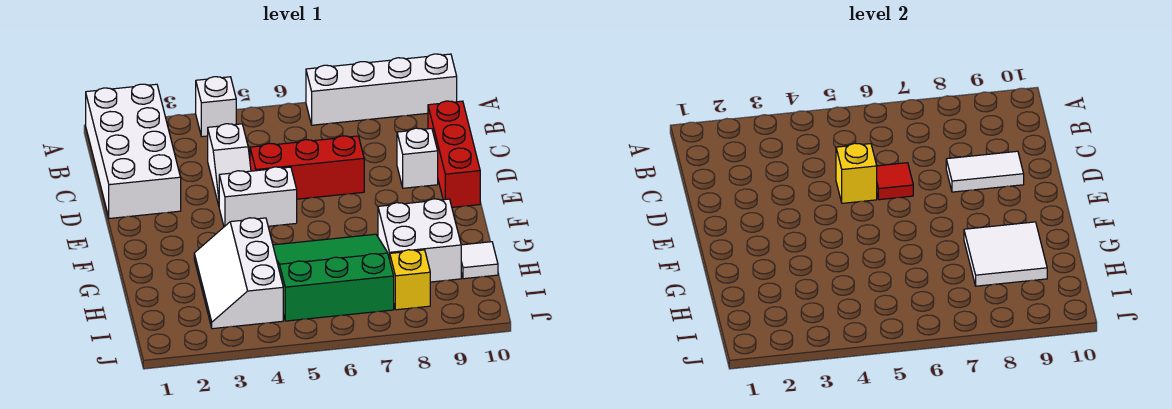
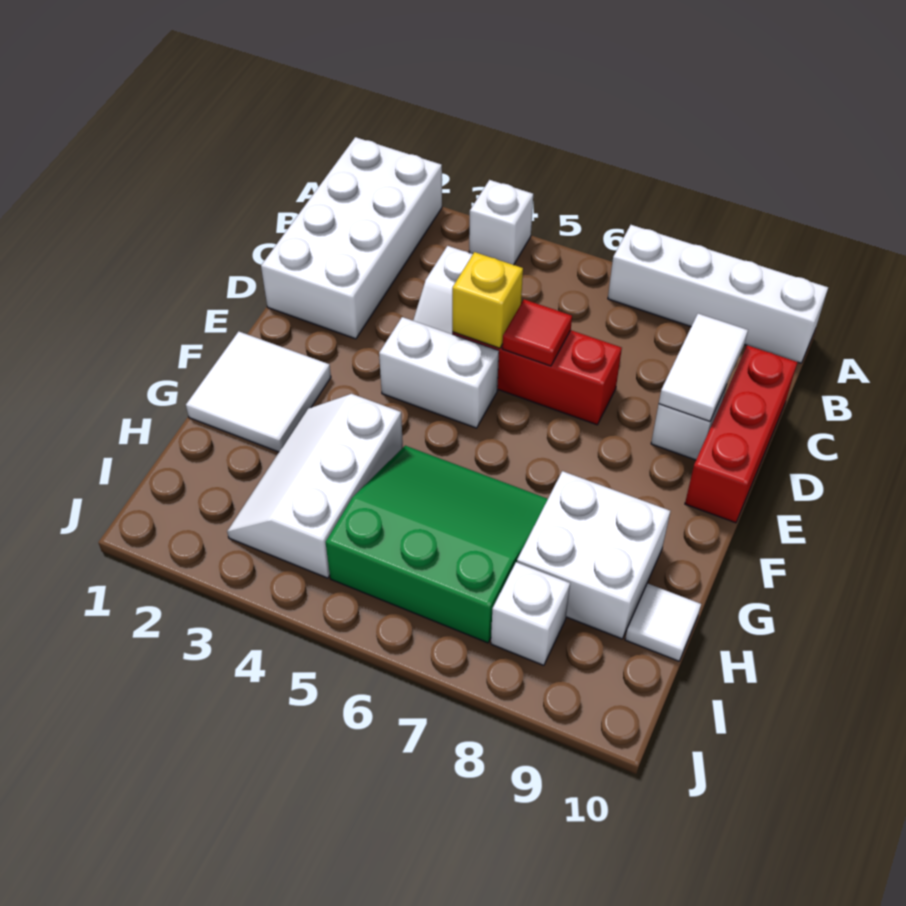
white tile D8:D9 level 2 -> white tile C9:D9 level 2
white tile G8:H9 level 2 -> white tile F1:G2 level 1
yellow brick I8 level 1 -> white brick I8 level 1

